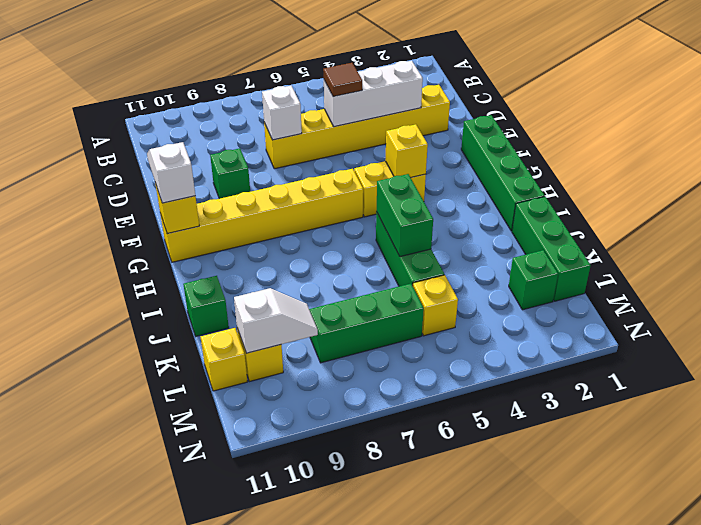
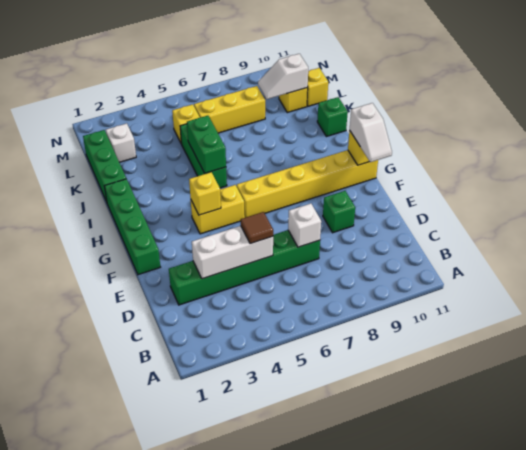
yellow brick D2:D7 level 1 -> green brick D2:D7 level 1
green brick L2 level 1 -> white brick L2 level 1
green brick L6:L8 level 1 -> yellow brick L6:L8 level 1

